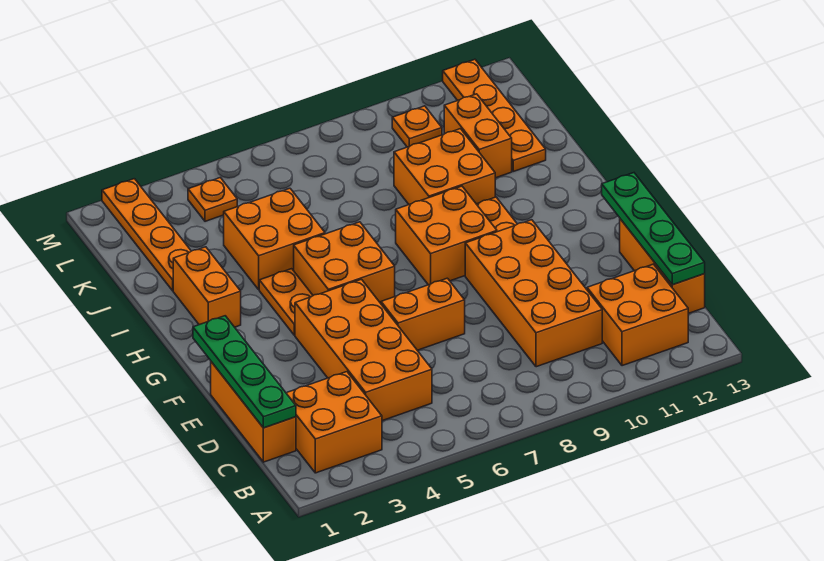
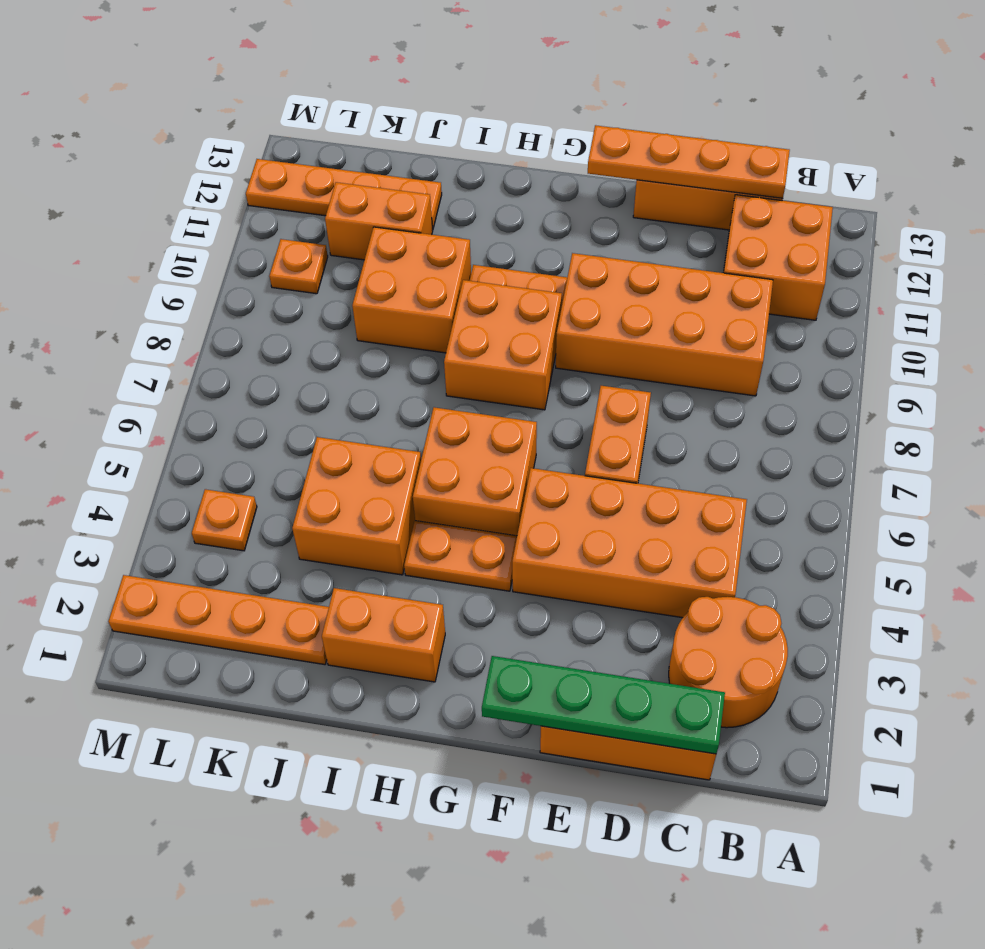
orange brick B2:C3 level 1 -> orange round brick B2:C3 level 1
green plate C13:F13 level 2 -> orange plate C13:F13 level 2

